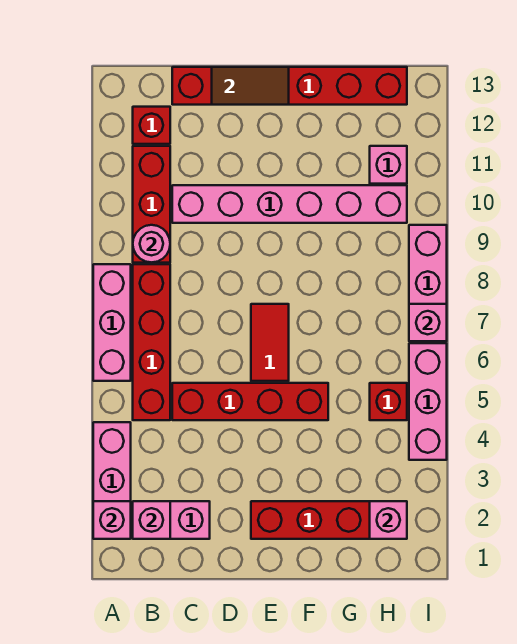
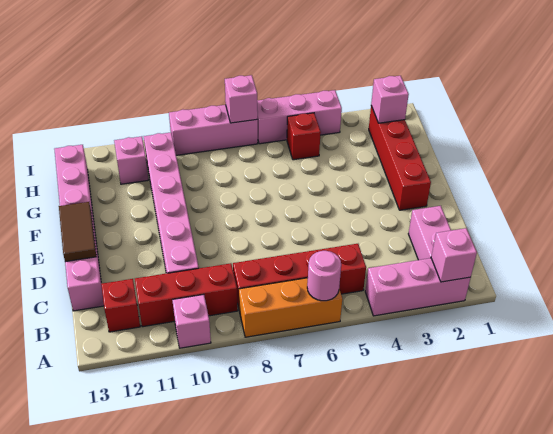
pink brick A6:A8 level 1 -> orange brick A6:A8 level 1
pink brick B2 level 2 -> pink brick A10 level 1
pink round brick B9 level 2 -> pink round brick A6 level 2
red brick C5:F5 level 1 -> none
red brick C13:H13 level 1 -> pink brick C13:H13 level 1
red tile E6:E7 level 1 -> none

